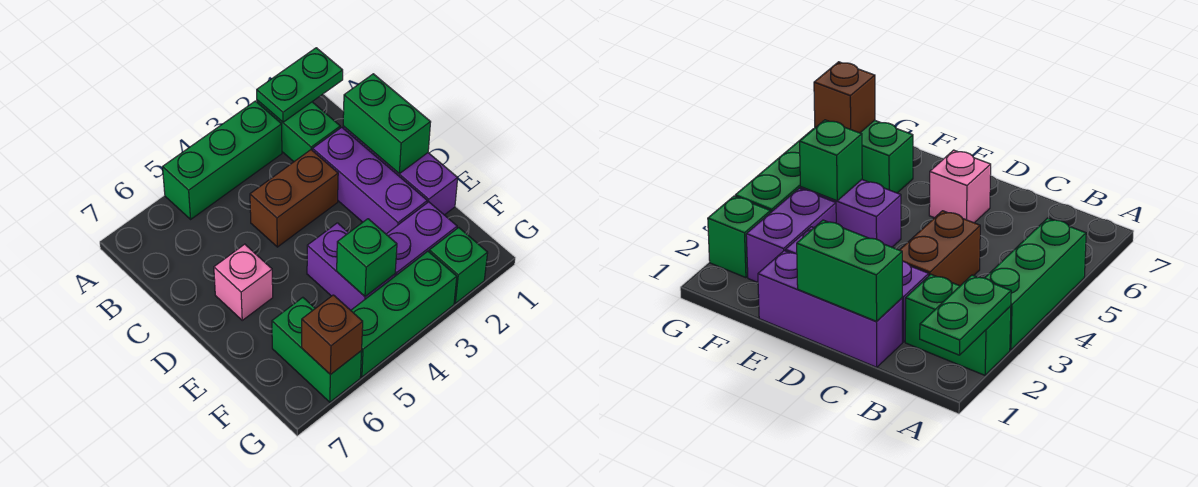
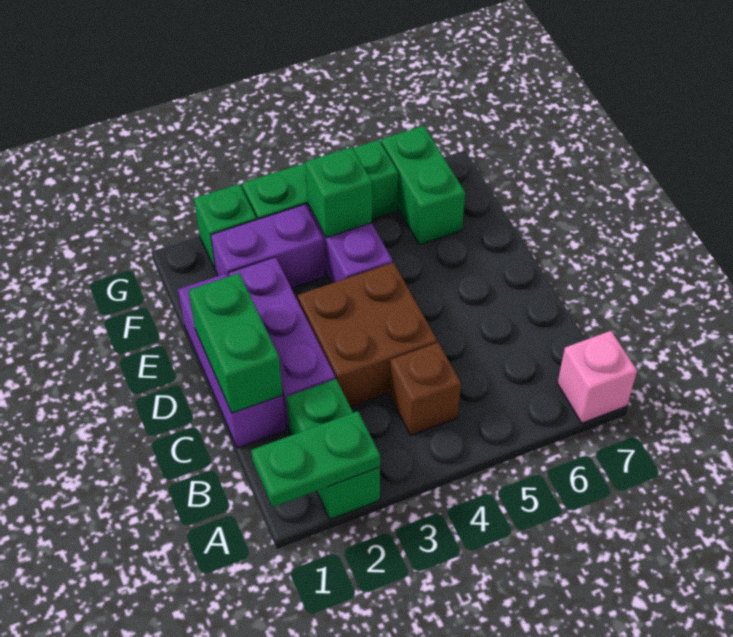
green brick A3:A5 level 1 -> none
brown brick C3:C4 level 1 -> brown brick C3:D4 level 1
pink brick D6 level 1 -> pink brick A7 level 1
brown brick G6 level 2 -> brown brick B4 level 1

